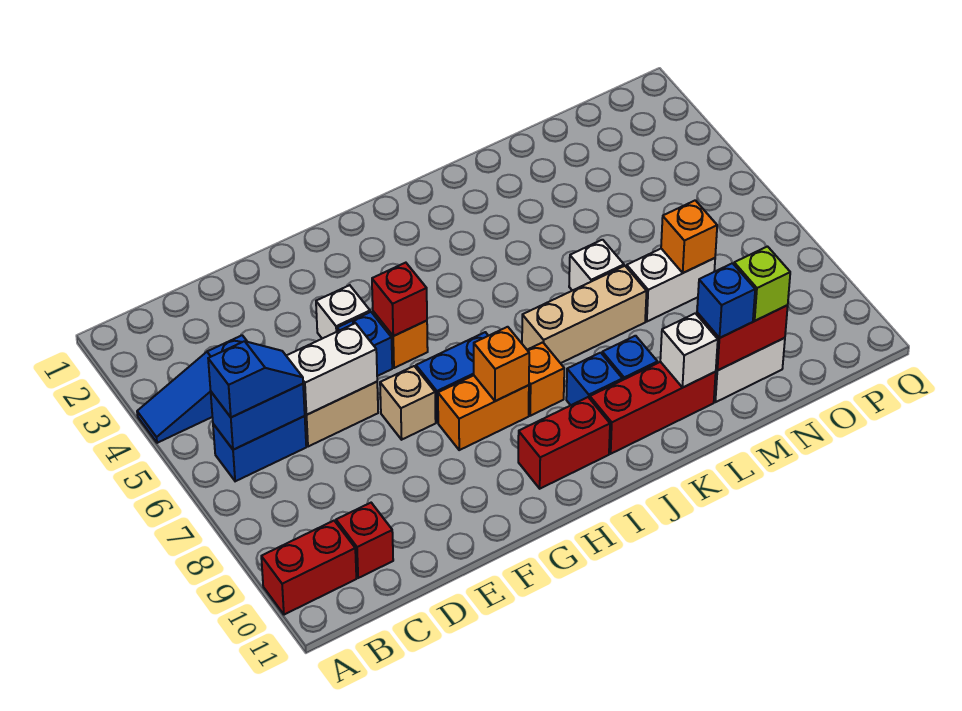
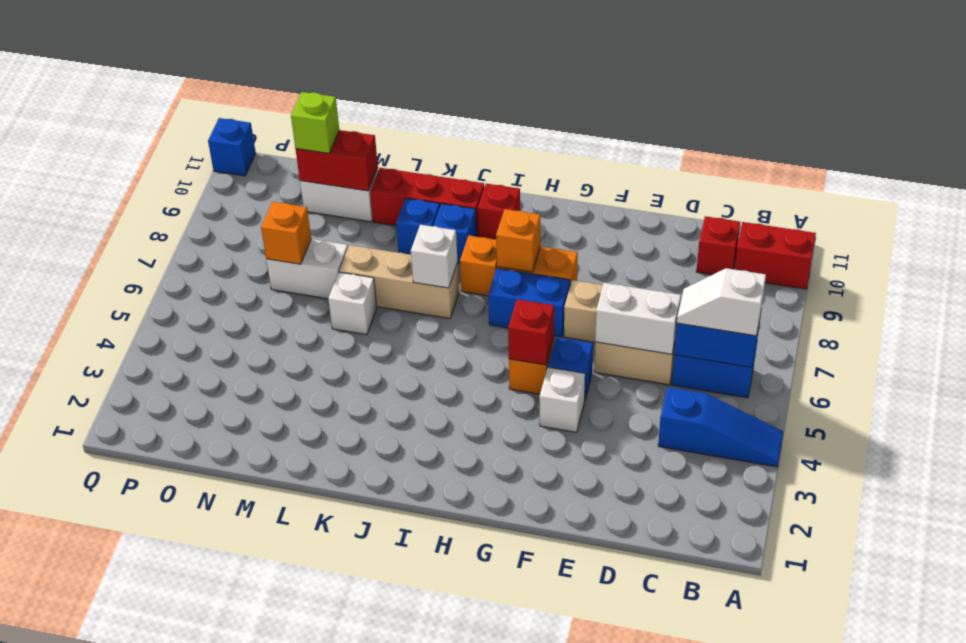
blue slope B6:C6 level 3 top B -> white slope B6:C6 level 3 top B
red brick H10:I10 level 1 -> red brick I10 level 1
white brick L10 level 2 -> white brick J7 level 2
blue brick M10 level 3 -> blue brick Q11 level 1

